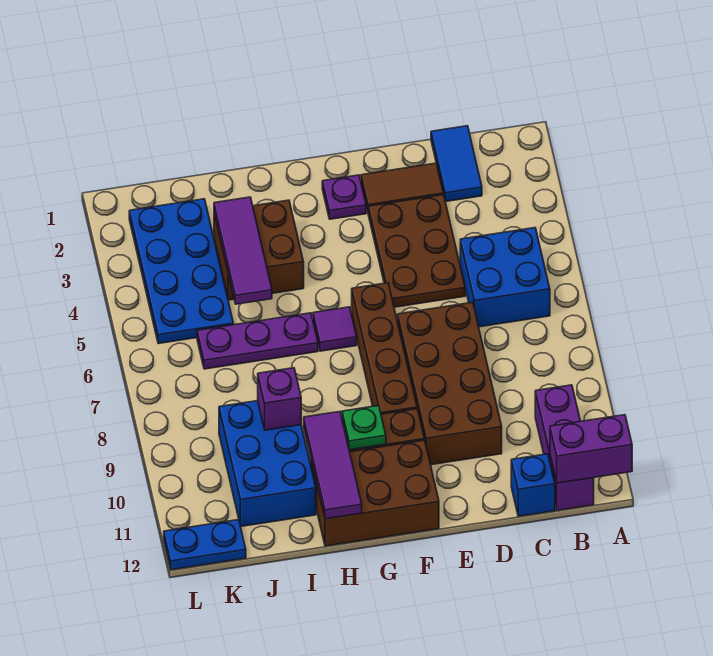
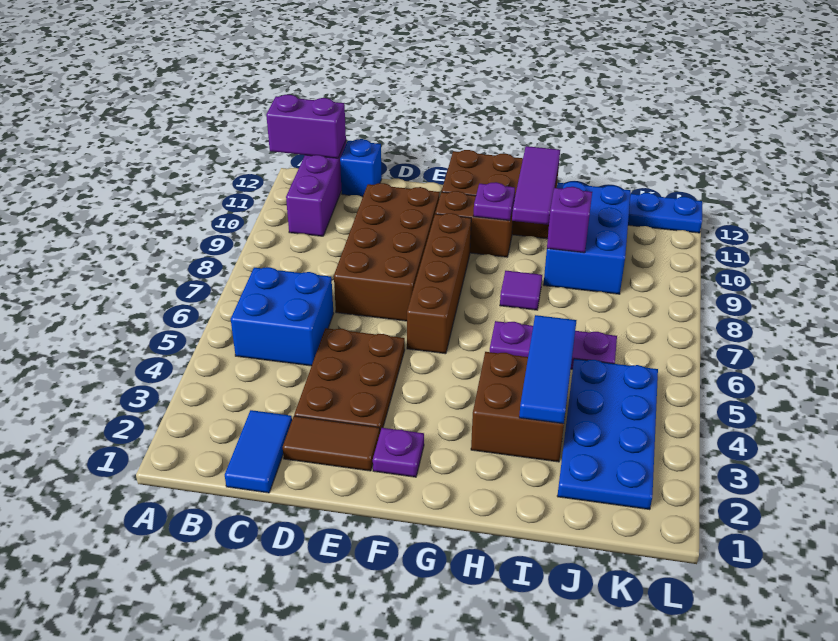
purple tile G6 level 1 -> purple tile H8 level 1
green plate G10 level 2 -> purple plate G10 level 2
purple tile I3:I5 level 2 -> blue tile I3:I5 level 2

